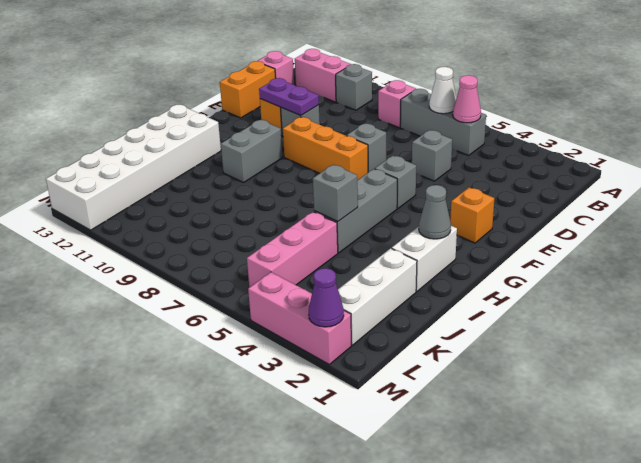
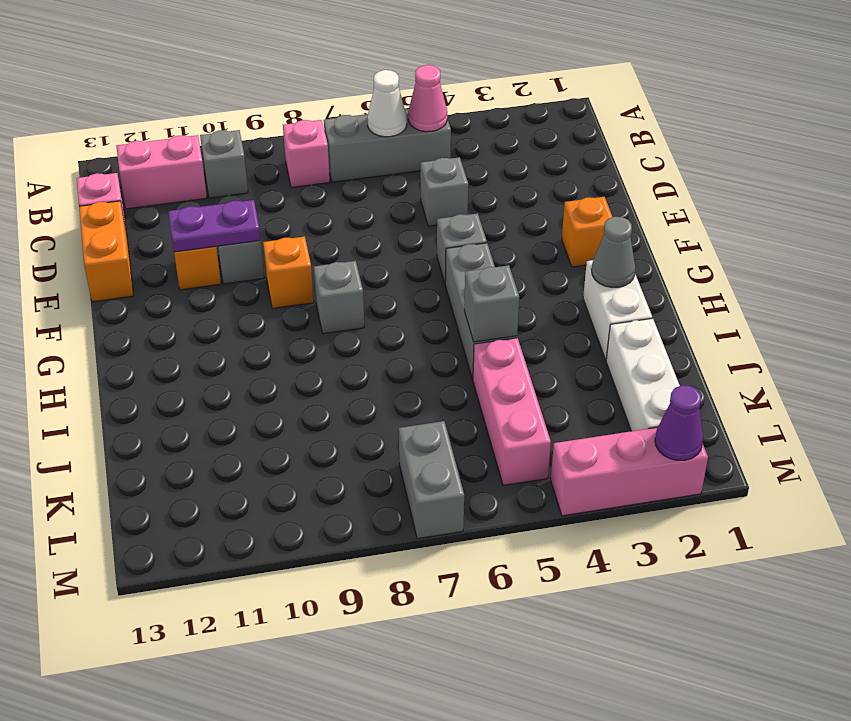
grey brick E7 level 1 -> grey brick G8 level 1
orange brick F7:F9 level 1 -> orange brick F9 level 1
grey brick G10:H10 level 1 -> grey brick L7:M7 level 1
white brick H12:M13 level 1 -> none

